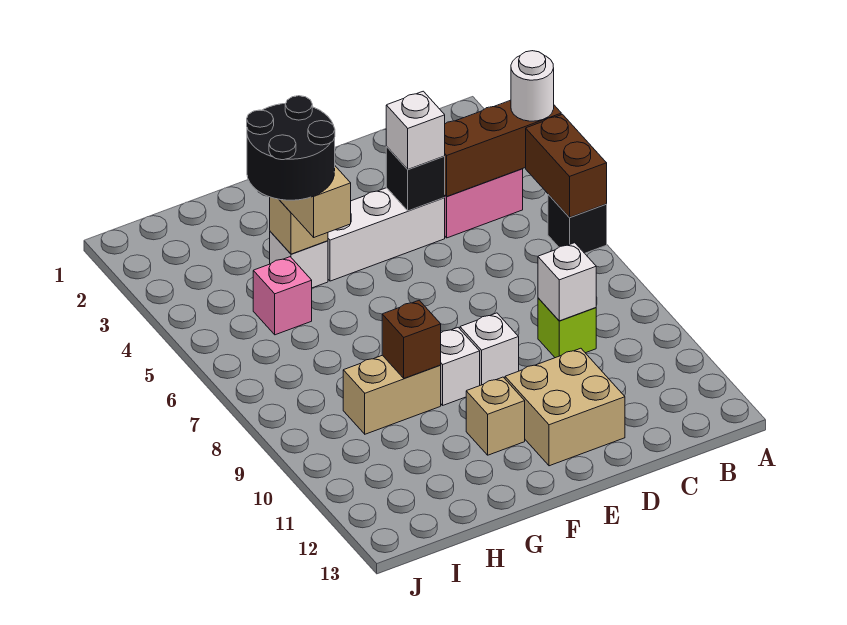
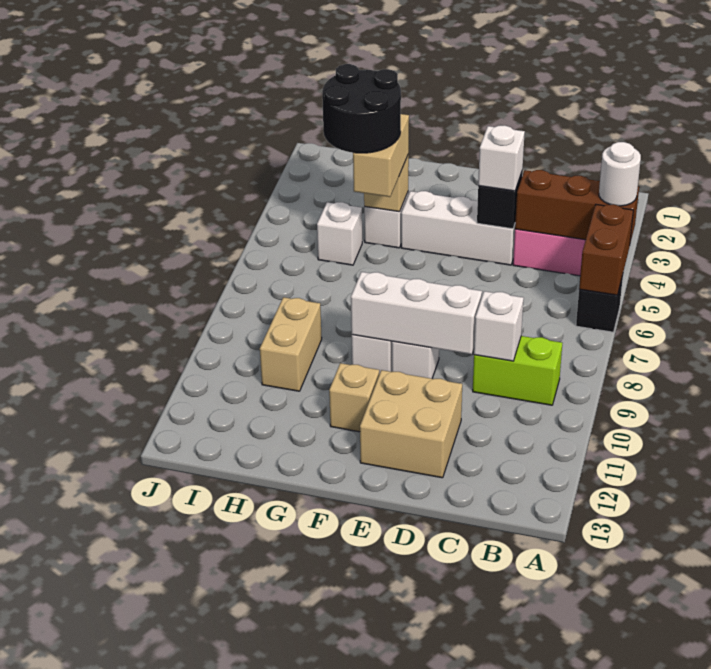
lime brick C9 level 1 -> lime brick B9:C9 level 1
none -> white brick D9:F9 level 2
tan brick G9:H9 level 1 -> tan brick H9:H10 level 1
brown brick G9 level 2 -> none
pink brick H5 level 1 -> white brick H5 level 1

